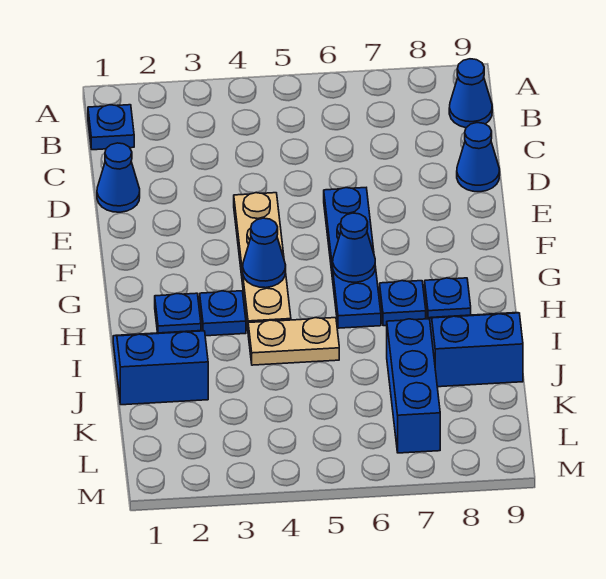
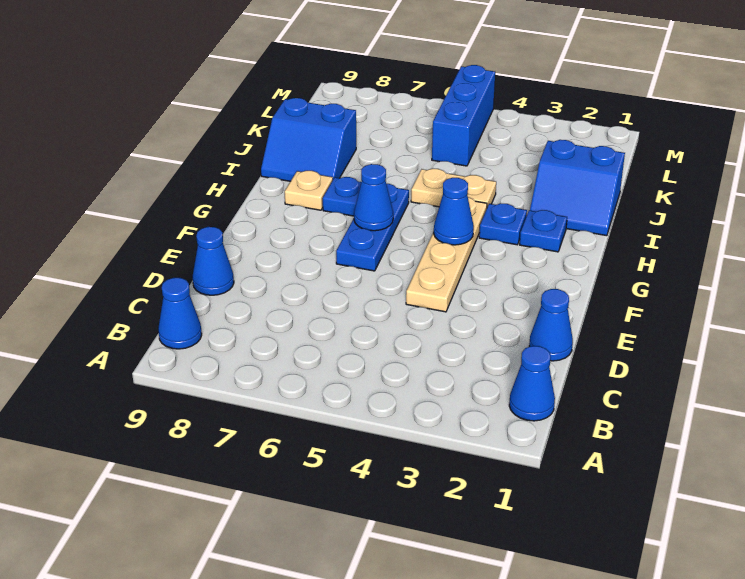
blue plate B1 level 1 -> blue cone B1 level 1
blue plate E6:H6 level 1 -> blue plate F6:H6 level 1
blue plate H8 level 1 -> tan plate H8 level 1
blue brick J7:L7 level 1 -> blue brick K5:M5 level 1

